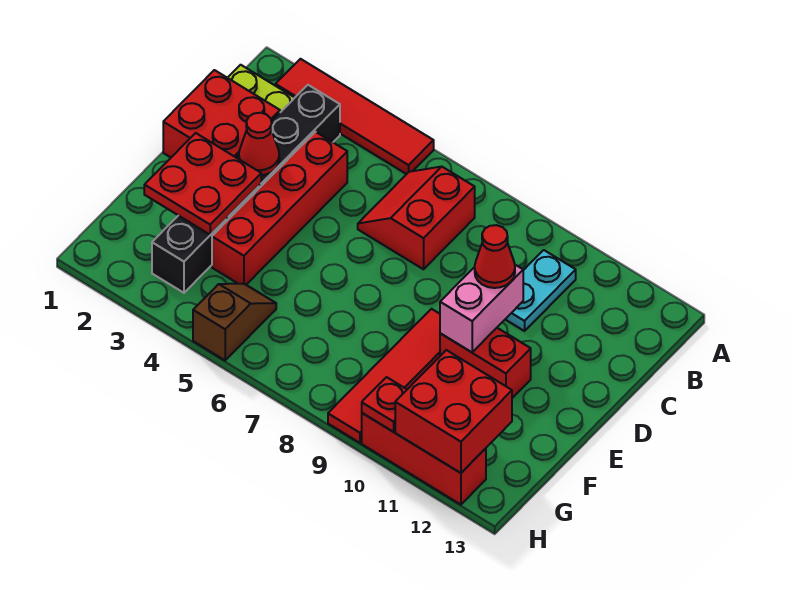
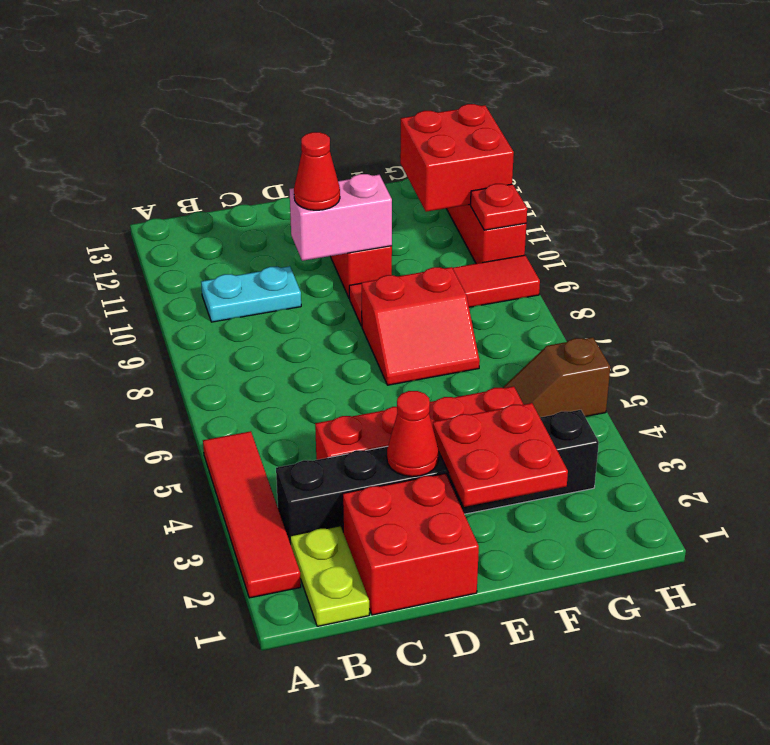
red slope B6:C7 level 1 top 7 -> red slope E7:F8 level 1 top 8

